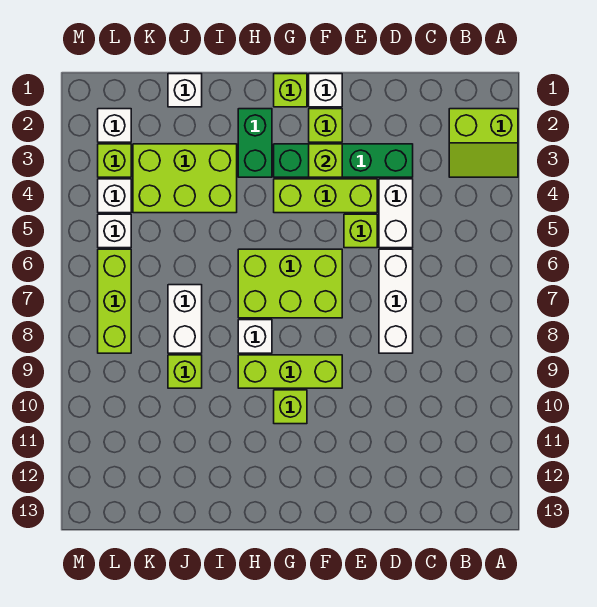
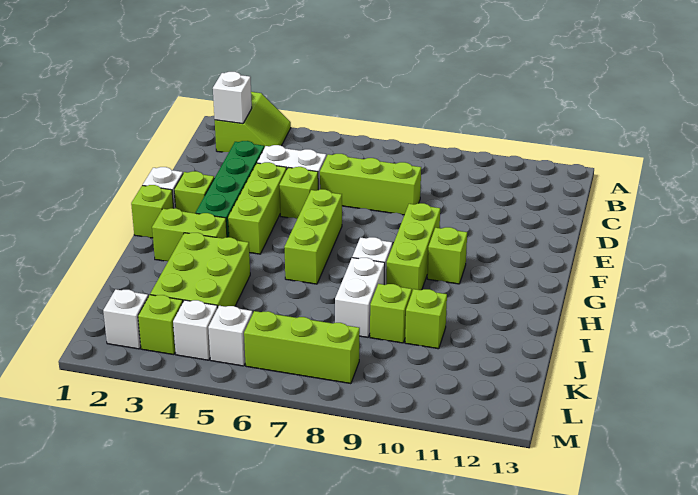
white brick D6:D8 level 1 -> lime brick D6:D8 level 1
lime brick F3 level 2 -> lime brick J10 level 1
lime brick F6:H7 level 1 -> lime brick F6:H6 level 1
green brick H2:H3 level 1 -> lime brick H2:H3 level 1
white brick J1 level 1 -> white brick B2 level 2
white brick J7:J8 level 1 -> white brick I8:J8 level 1

